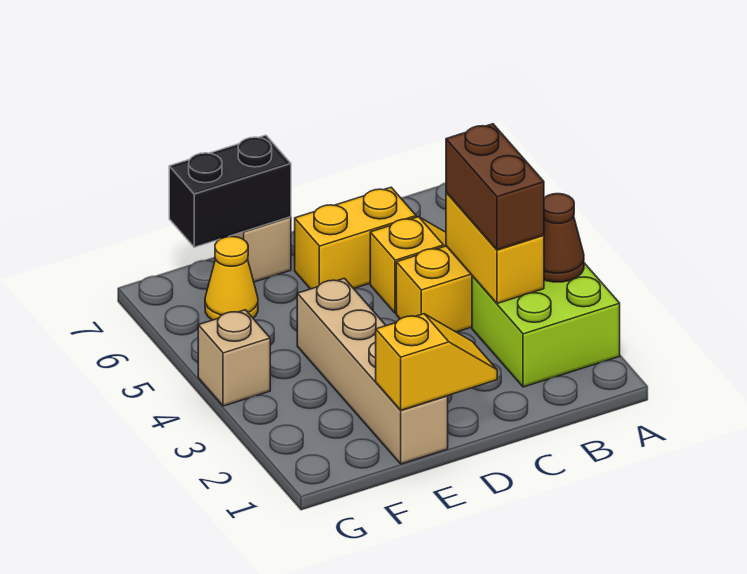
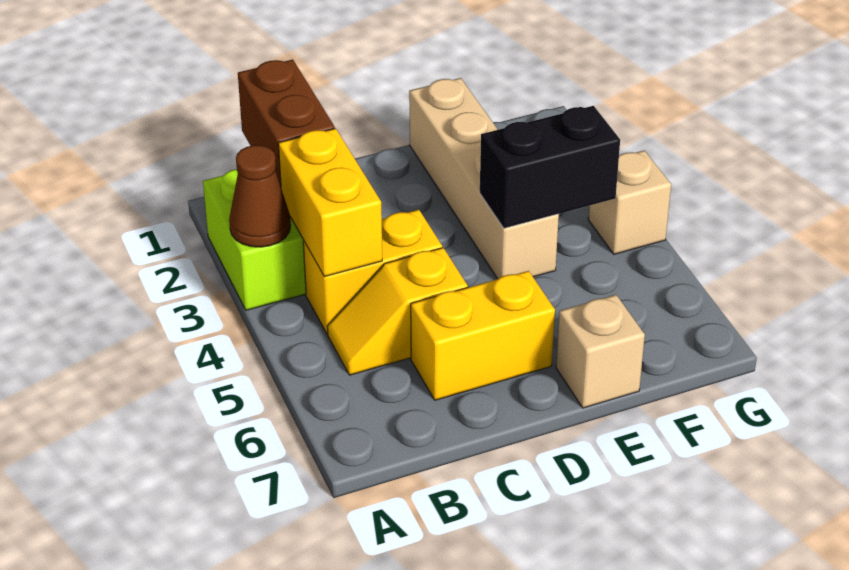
brown brick B3:B4 level 3 -> brown brick B1:B2 level 2
yellow slope D1:E1 level 2 top E -> none
black brick E7:F7 level 2 -> black brick E4:F4 level 2
yellow cone F6 level 1 -> none

